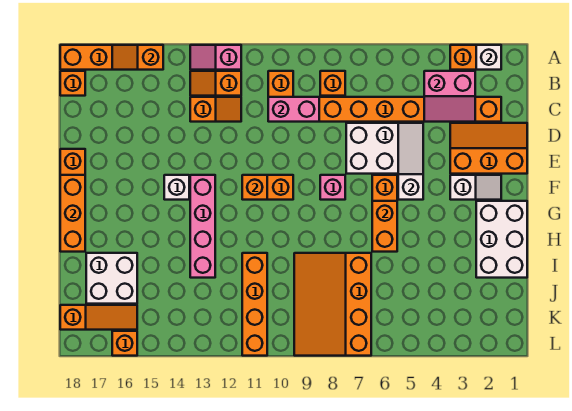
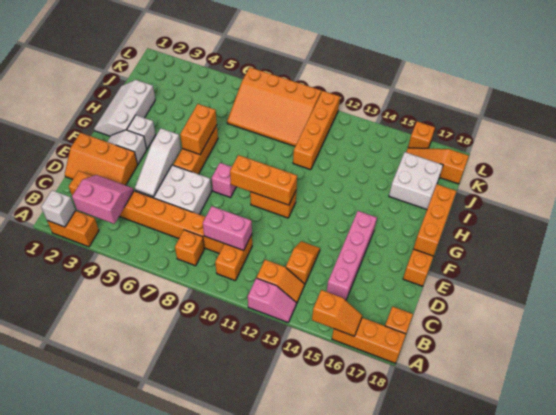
orange slope C12:C13 level 1 top 13 -> orange slope C13:D13 level 1 top C
orange brick F11 level 2 -> orange brick F9:F11 level 2
pink brick F13:I13 level 1 -> pink brick C15:F15 level 1
white brick F14 level 1 -> white brick G3 level 1
white brick G1:I2 level 1 -> white slope G1:I2 level 1 top 2
orange slope I7:L9 level 1 top 7 -> orange slope J7:L10 level 1 top L

